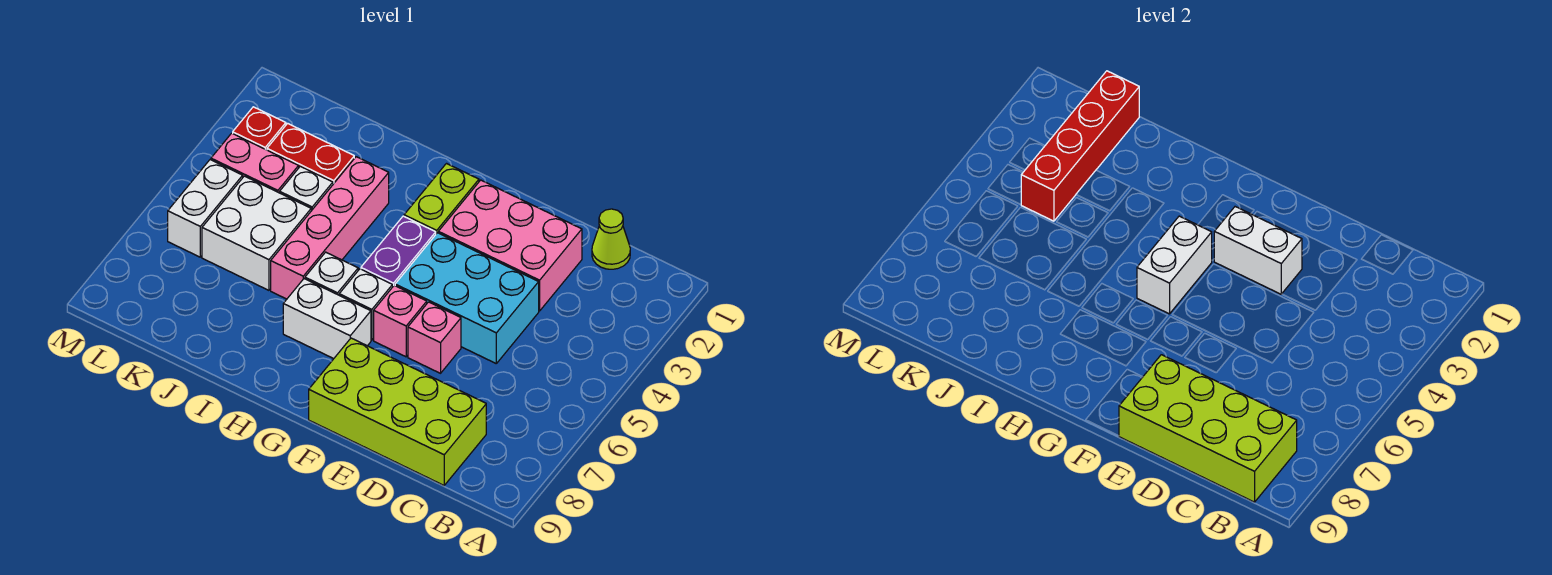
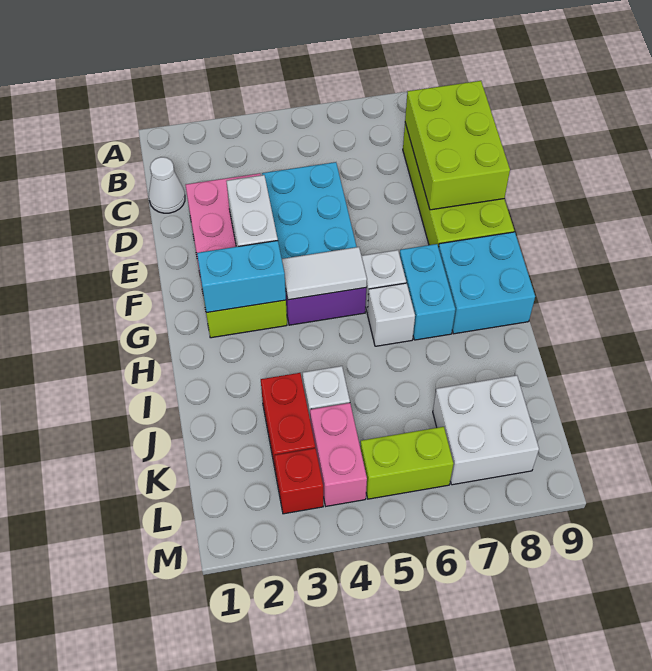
lime brick B8:E9 level 2 -> lime brick C8:E9 level 2
lime cone C1 level 1 -> white cone C1 level 1
pink brick E6 level 1 -> none
pink brick F6 level 1 -> none
none -> cyan brick G2:G3 level 2
white brick G4:G5 level 2 -> white tile G4:G5 level 2
white brick G7:H7 level 1 -> cyan brick G7:H7 level 1
none -> cyan brick G8:H9 level 1
pink brick I3:I6 level 1 -> none
white brick J5:K6 level 1 -> white brick K7:L8 level 1
red brick K1:K4 level 2 -> none
white brick L5:L6 level 1 -> lime brick L5:L6 level 1

